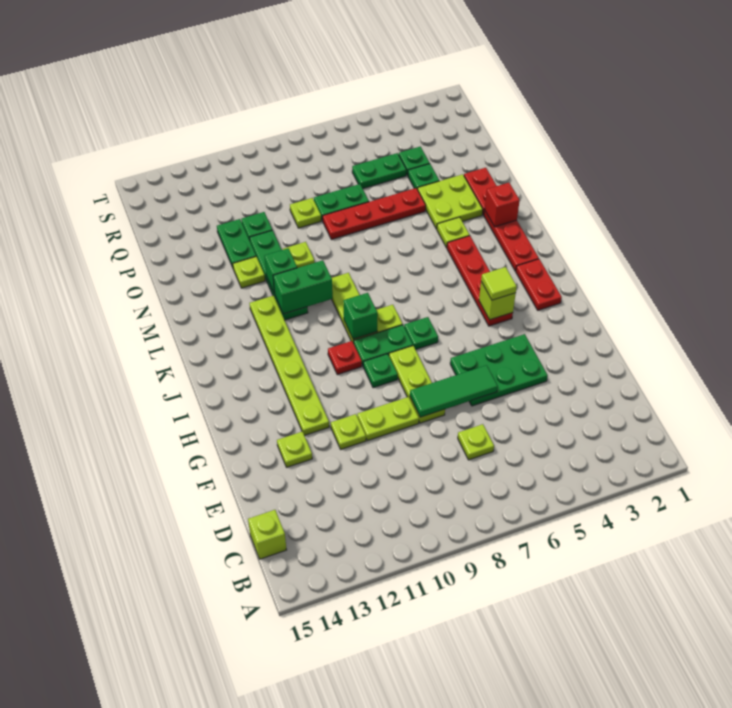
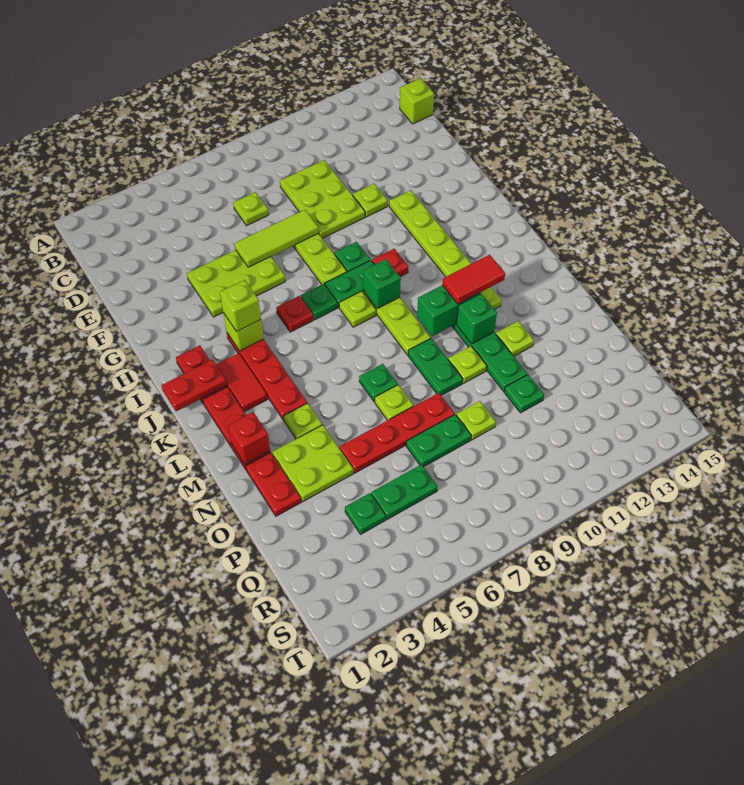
green plate F4:G6 level 1 -> lime plate F4:G6 level 1
green tile F6:F8 level 2 -> lime tile F6:F8 level 2
lime plate F9:F10 level 1 -> lime plate D9:F10 level 1
lime plate F13 level 1 -> lime plate N7 level 1
lime tile I4 level 3 -> lime brick I4 level 3
none -> red plate I6 level 1
none -> red plate J1:J2 level 2
none -> red tile J3:K3 level 1
none -> red tile L11:L12 level 3
green plate O12:P12 level 1 -> green plate M9:N9 level 1
green plate P4 level 1 -> green plate M7 level 1

